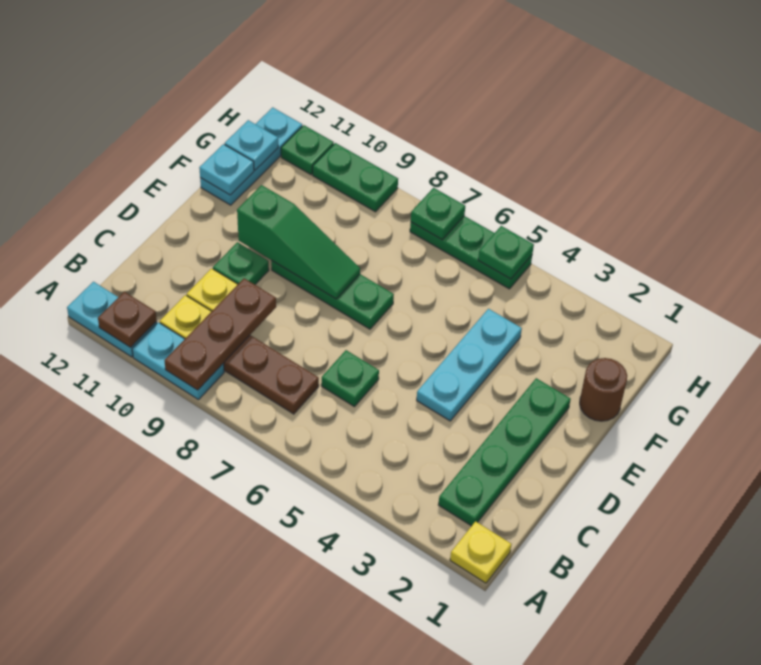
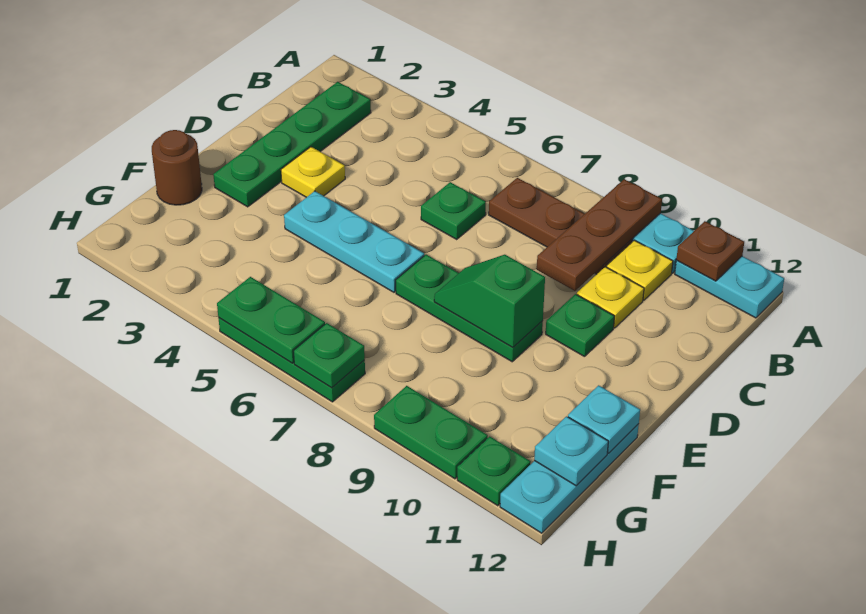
yellow plate A1 level 1 -> yellow plate D3 level 1
cyan plate D4:F4 level 1 -> cyan plate E4:E6 level 1
green slope E8:E10 level 2 top 10 -> green slope E8:E9 level 2 top 9
green plate H5 level 2 -> green plate H5:H6 level 2

